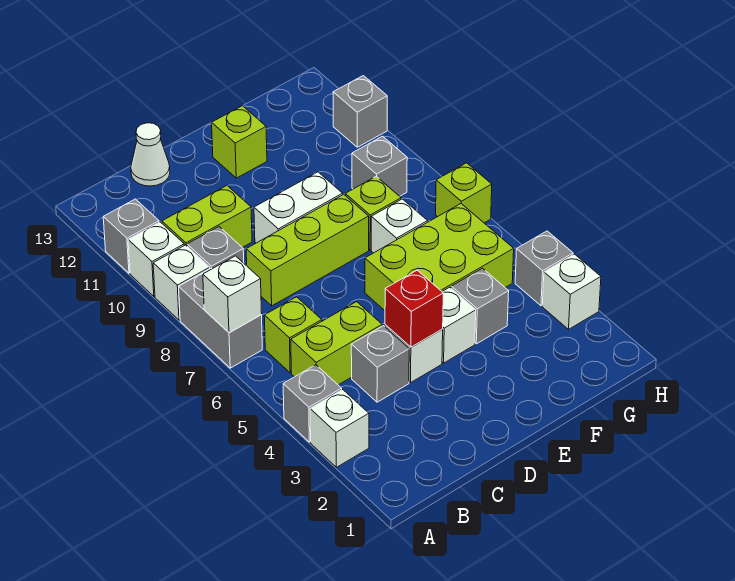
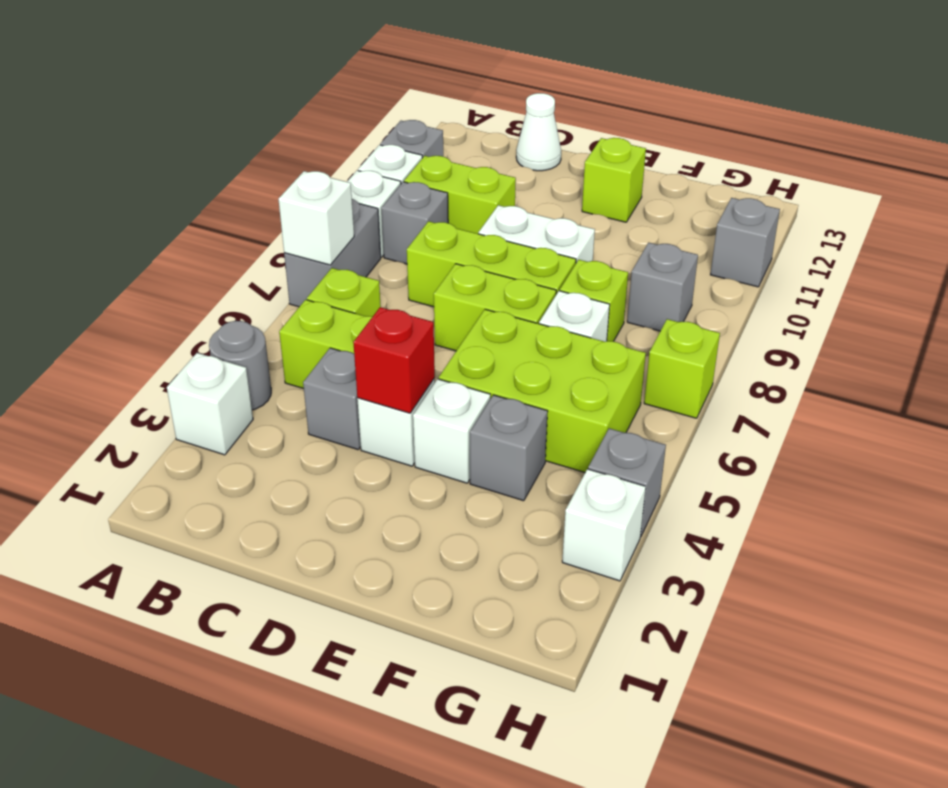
grey brick A4 level 1 -> grey round brick A4 level 1
none -> lime brick D7:E7 level 1

